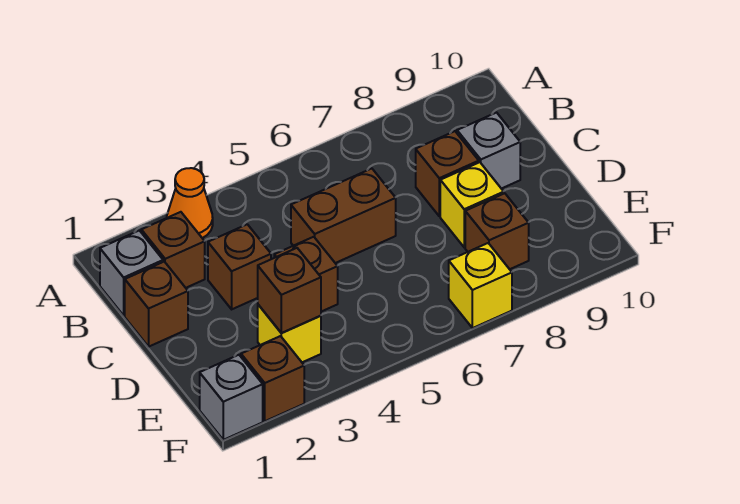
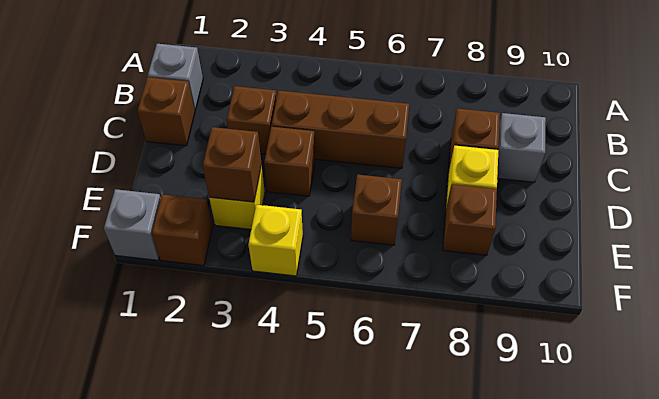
orange cone A3 level 1 -> none
brown brick B2 level 1 -> brown brick E6 level 1
brown brick C5:C6 level 1 -> brown brick C4:C6 level 1
yellow brick F7 level 1 -> yellow brick F4 level 1

